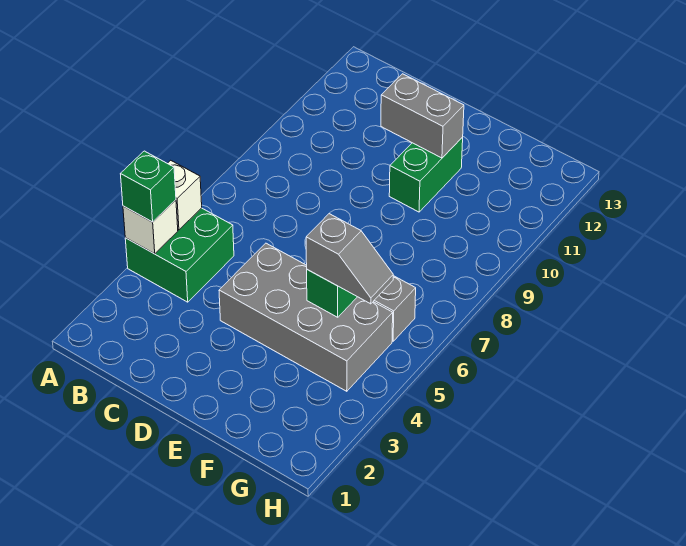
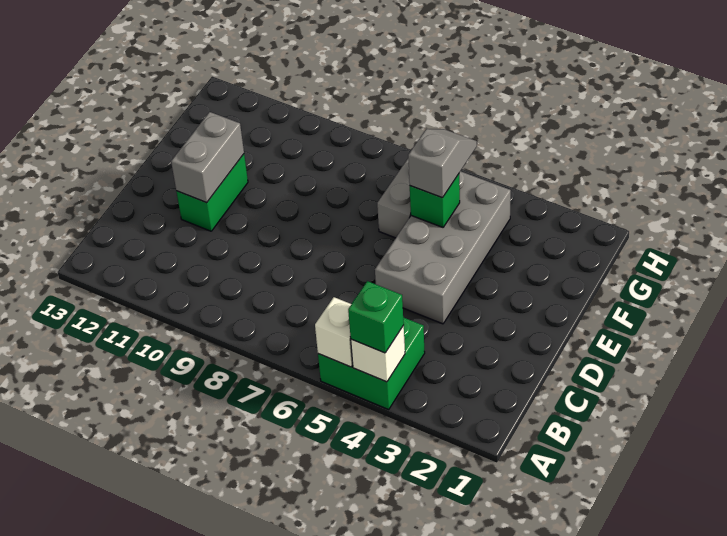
green brick E10:E11 level 1 -> green brick D11:E11 level 1

